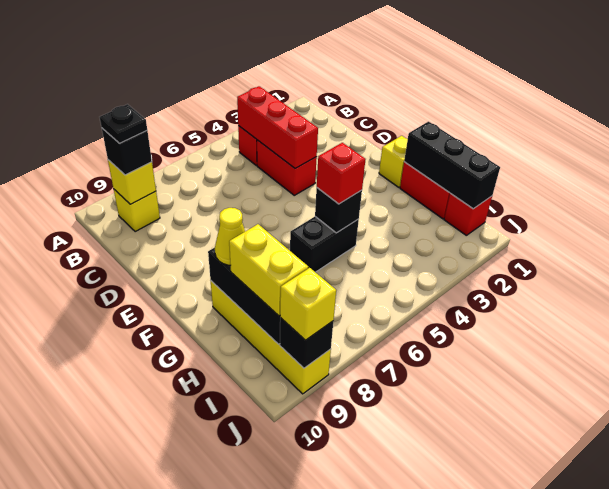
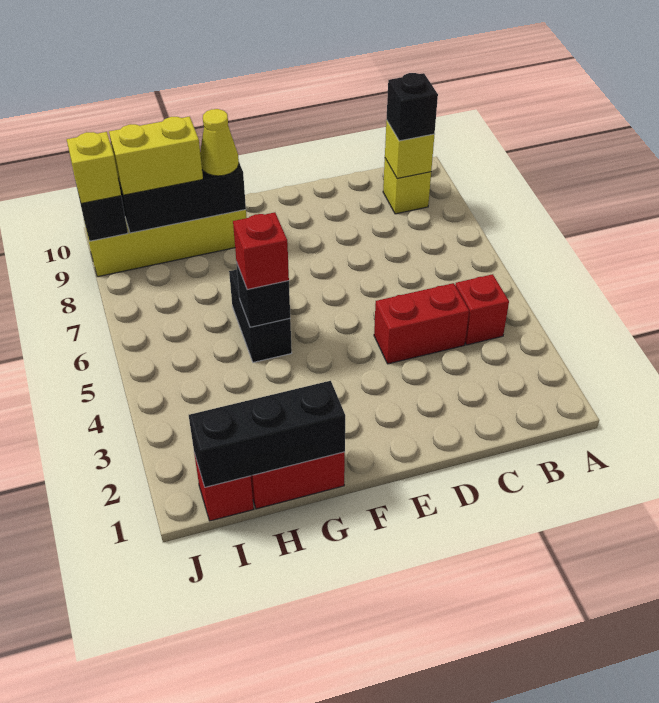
red brick B4:D4 level 2 -> none
black plate B9 level 4 -> none
yellow brick F1 level 1 -> none

